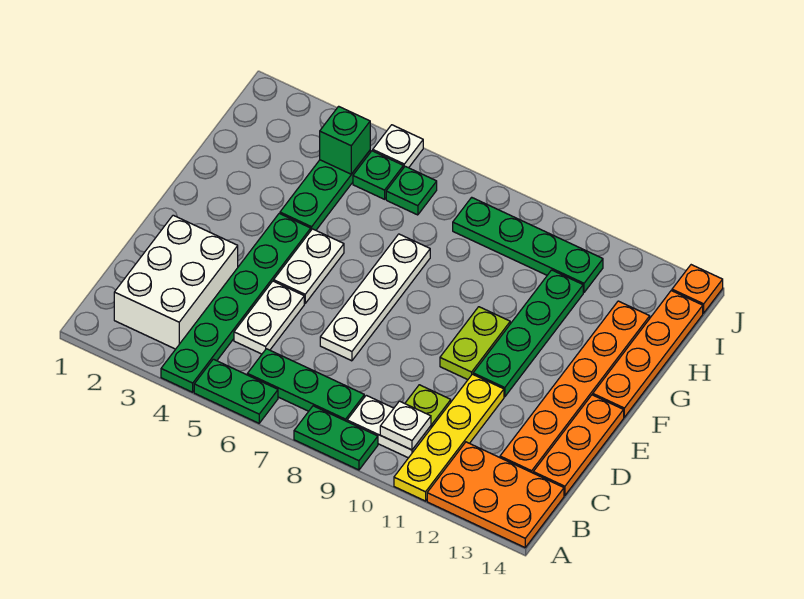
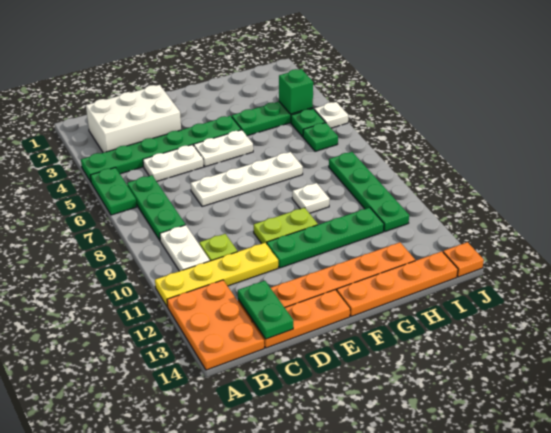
green plate A8:A9 level 1 -> green plate C13:C14 level 2
white plate B10 level 2 -> white plate G9 level 1

